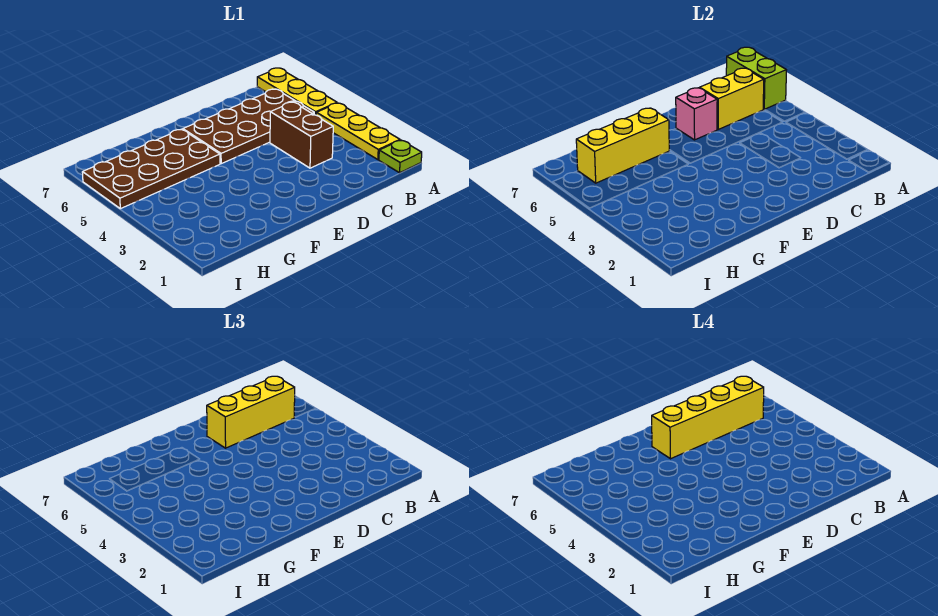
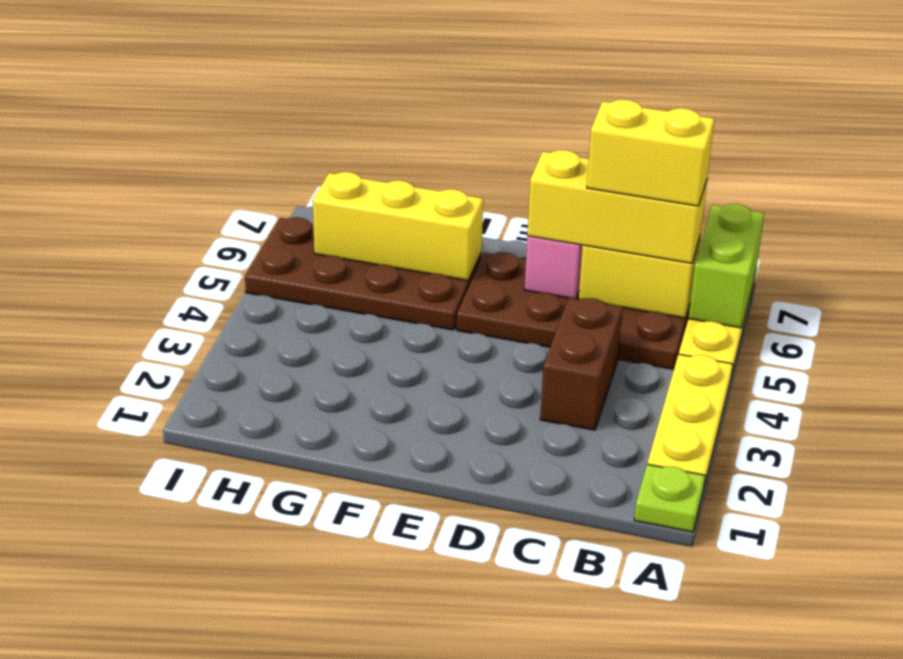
yellow brick B6:E6 level 4 -> yellow brick B6:C6 level 4

